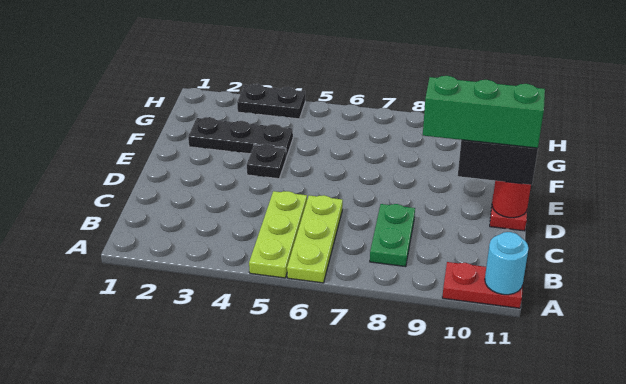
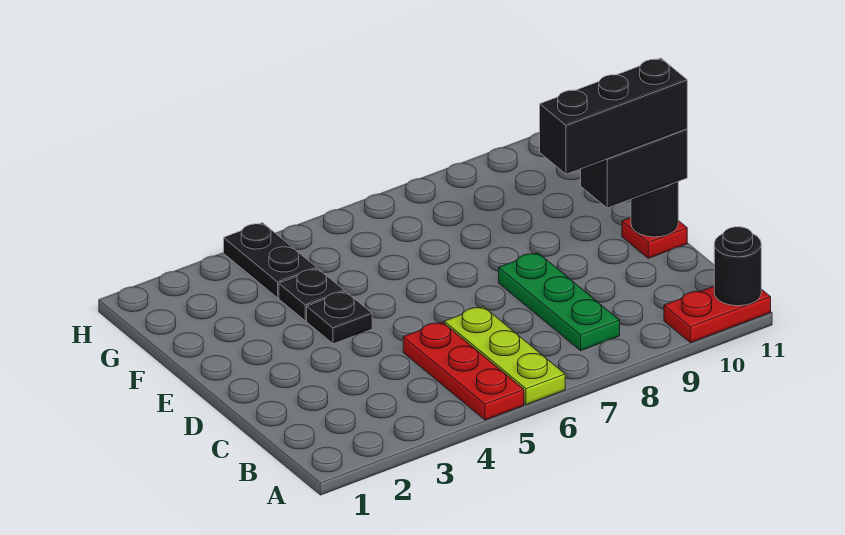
lime plate A5:C5 level 1 -> red plate A5:C5 level 1
cyan round brick A11 level 2 -> black round brick A11 level 2
green plate B8:C8 level 1 -> green plate B8:D8 level 1
green brick D9:D11 level 4 -> black brick D9:D11 level 4
red round brick D11 level 2 -> black round brick D11 level 2
black plate F2:F4 level 1 -> black plate F4 level 1
black plate H3:H4 level 1 -> black plate G4:H4 level 1

